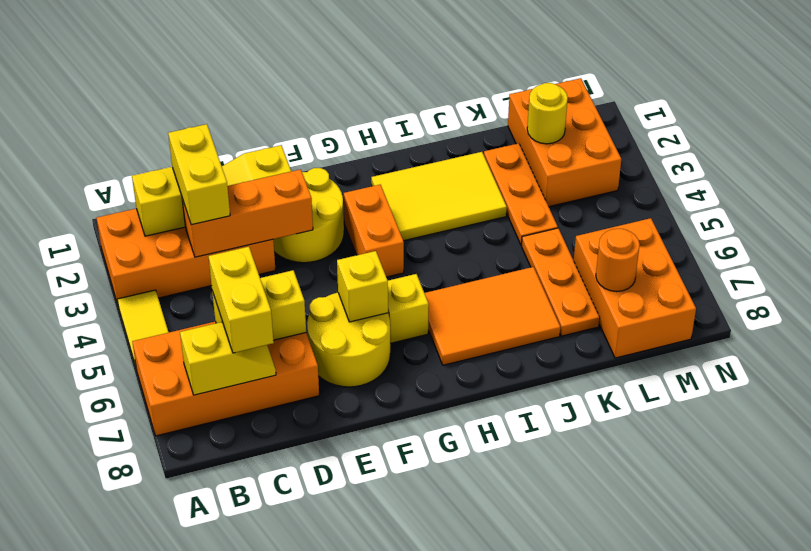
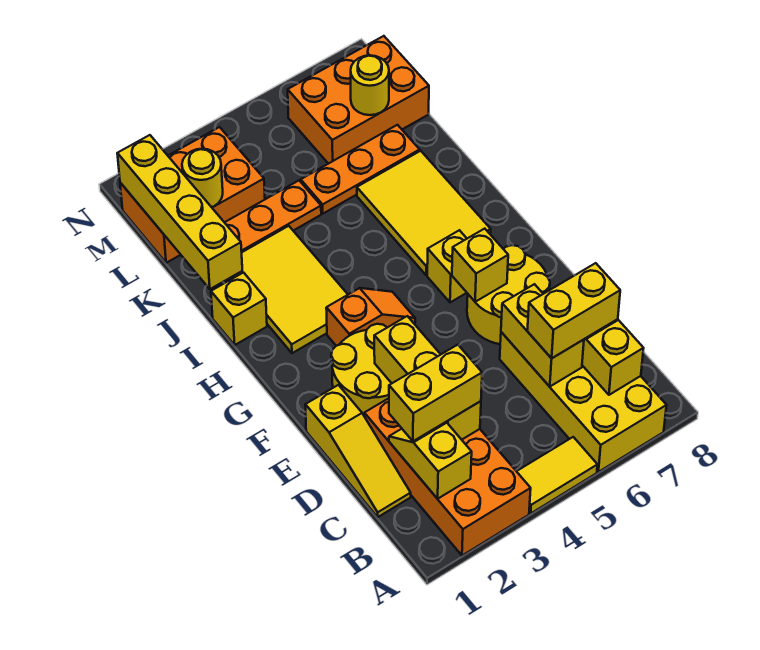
orange brick A6:D7 level 1 -> yellow brick A6:D7 level 1
orange brick C3:E3 level 2 -> yellow brick C3:E3 level 2
orange brick G3:G4 level 1 -> orange slope G3:G4 level 1 top 3
orange tile H6:J7 level 1 -> yellow tile H6:J7 level 1
none -> yellow brick I1 level 1
none -> yellow brick J1:M1 level 2
orange round brick L7 level 2 -> yellow round brick L7 level 2

